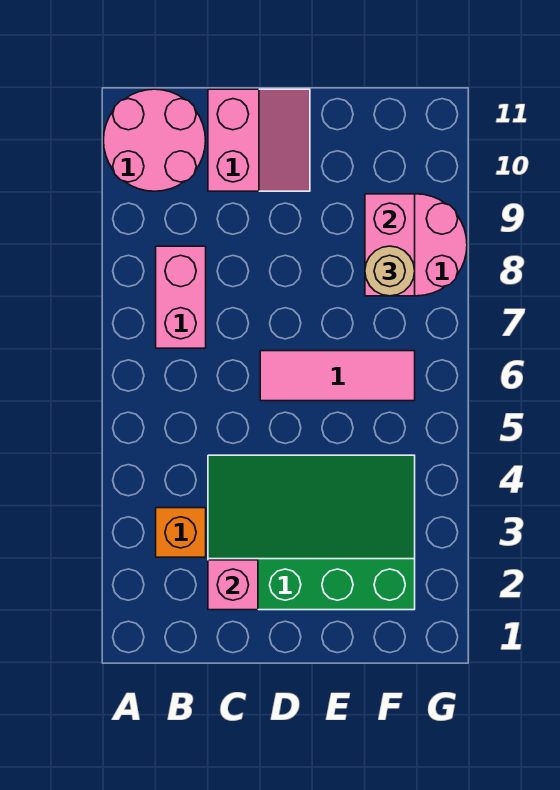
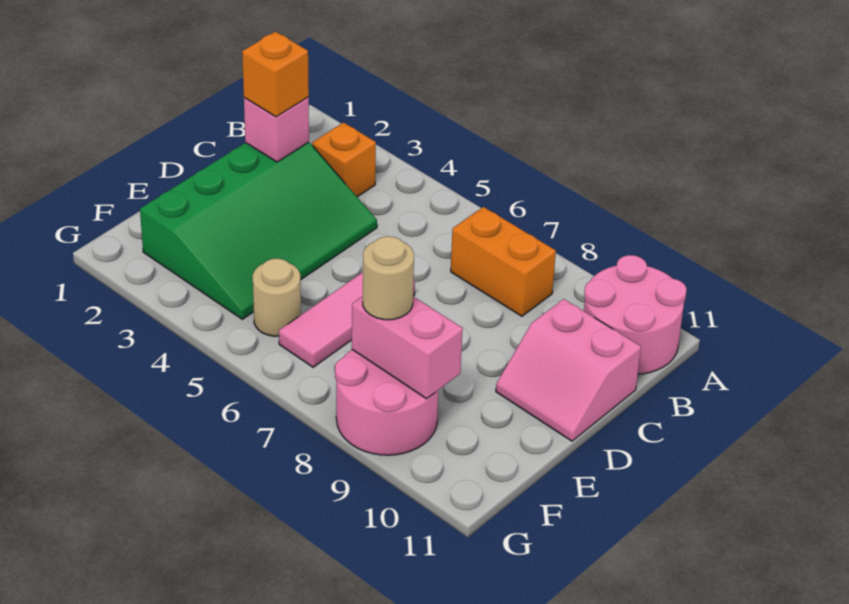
pink brick B7:B8 level 1 -> orange brick B7:B8 level 1
none -> orange brick C2 level 3
none -> tan round brick F5 level 1

